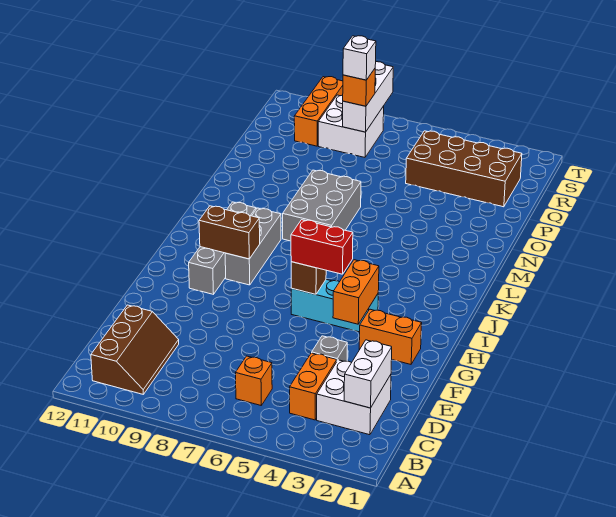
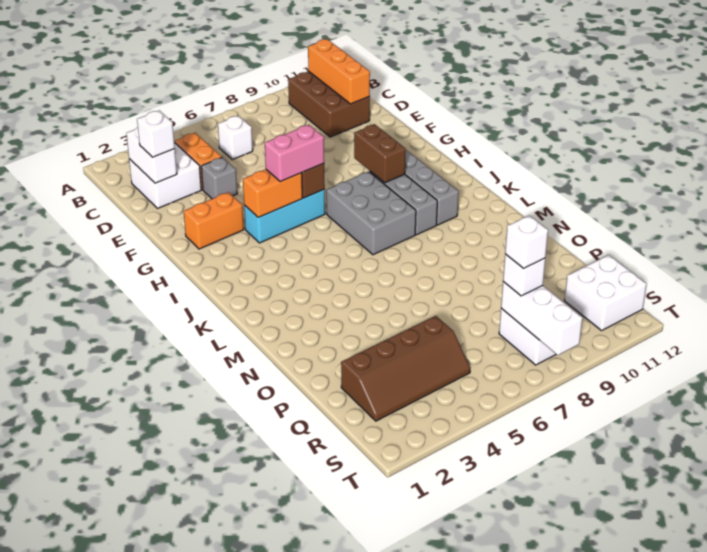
brown slope B10:D11 level 1 top 11 -> brown brick B10:D11 level 1
orange brick C6 level 1 -> white brick C6 level 1
none -> white brick D2 level 3
orange brick G4:H4 level 2 -> orange brick H4:H5 level 2
red brick H5:H6 level 3 -> pink brick H5:H6 level 3
brown brick I9:I10 level 2 -> brown brick H9:I9 level 2
grey brick L7:N8 level 1 -> grey brick I7:K8 level 1
brown brick Q2:R5 level 1 -> brown slope Q2:R5 level 1 top Q
orange brick R8 level 3 -> white brick R8 level 3
orange brick R10:T10 level 1 -> orange brick B11:D11 level 2
none -> white brick R11:S12 level 1

